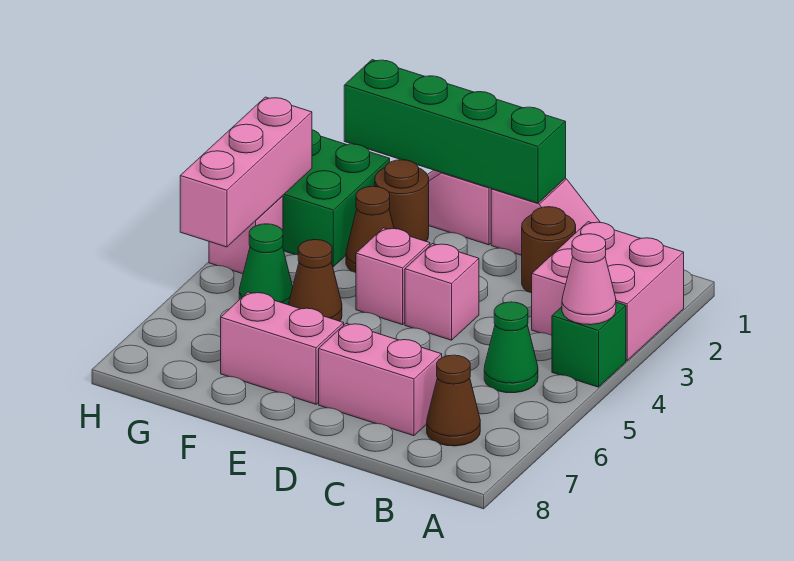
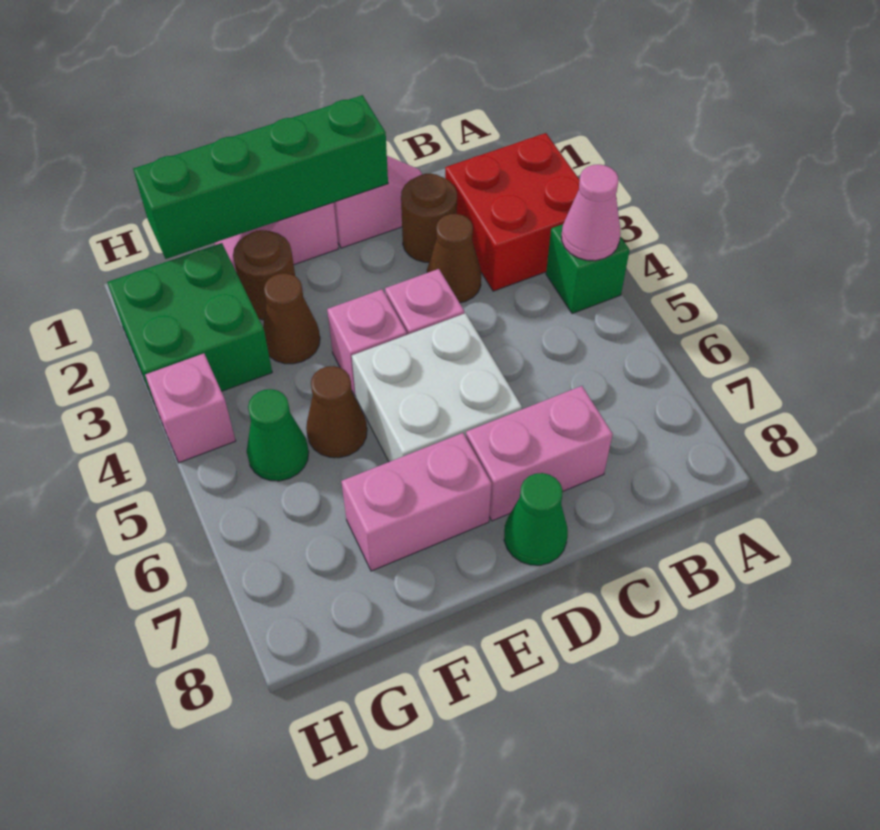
pink brick A2:B3 level 1 -> red brick A2:B3 level 1
green cone B5 level 1 -> green cone D8 level 1
brown cone B7 level 1 -> brown cone C3 level 1
none -> white brick D5:E6 level 1
pink brick H3:H5 level 2 -> none

